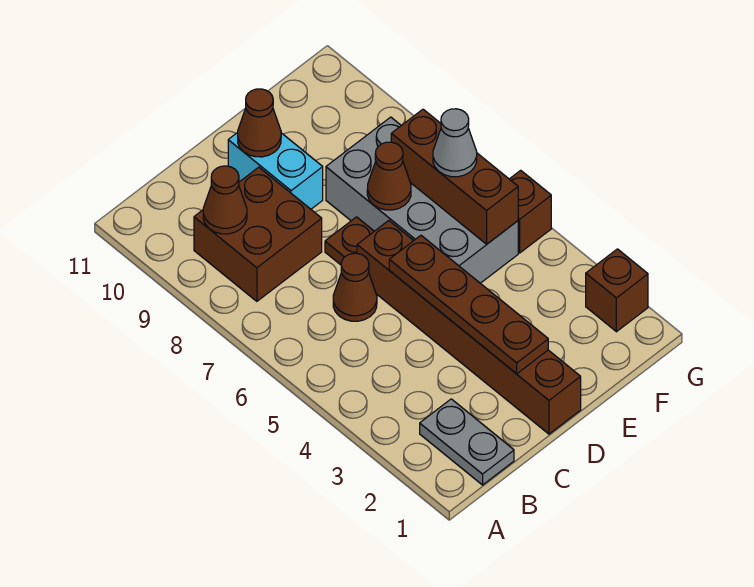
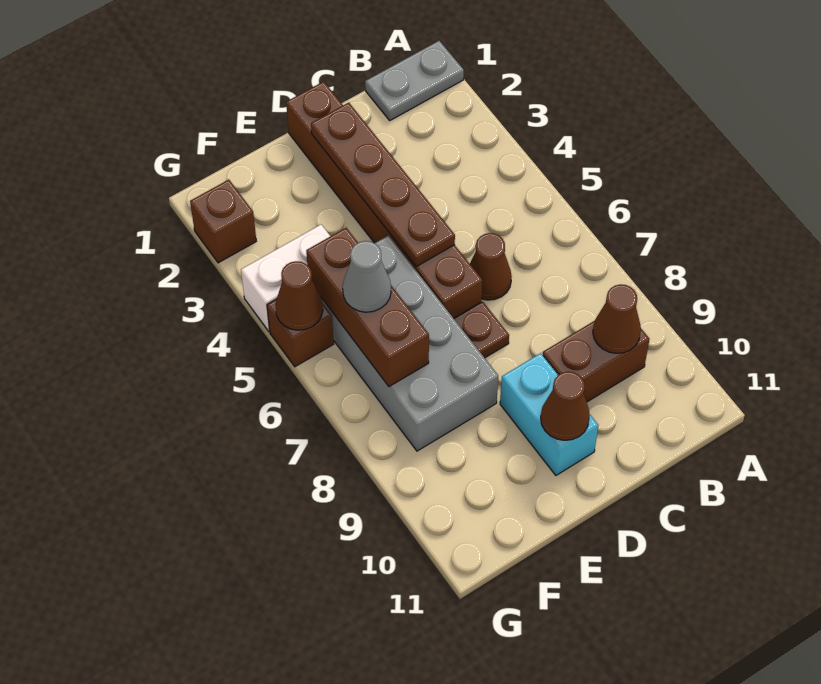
grey plate B1:B2 level 1 -> grey plate A1:B1 level 1
brown brick B8:C9 level 1 -> brown brick B9:C9 level 1
brown cone E7 level 2 -> brown cone G5 level 2
none -> white brick F4:G4 level 1

